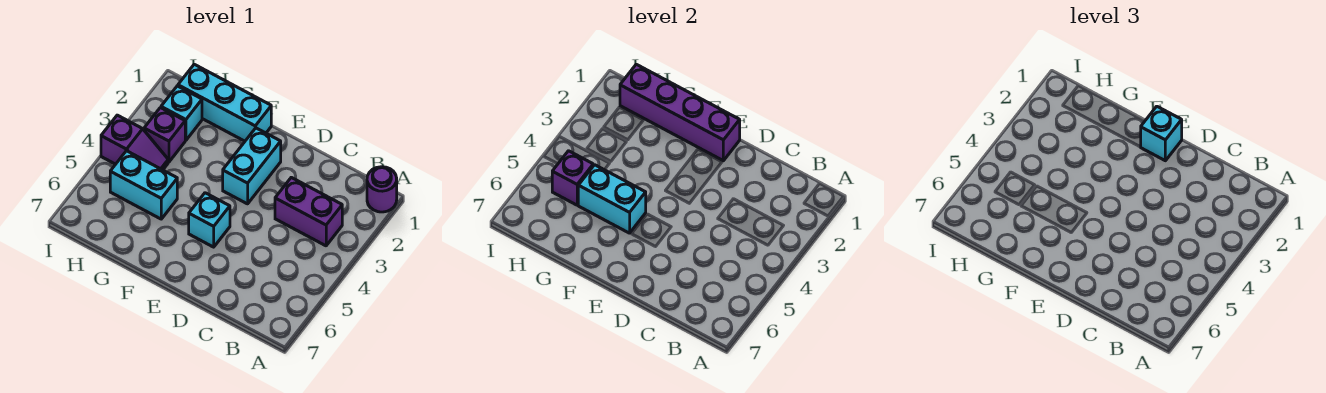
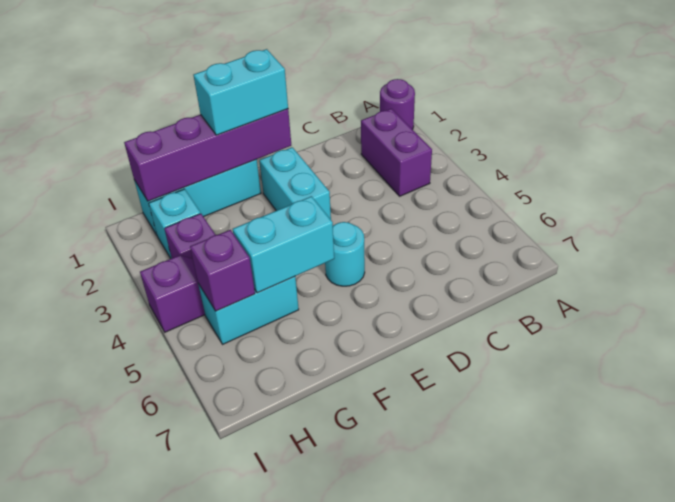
purple brick B3:C3 level 1 -> purple brick B2:B3 level 1
cyan brick E1 level 3 -> cyan brick E1:F1 level 3
cyan brick E5 level 1 -> cyan round brick E5 level 1

